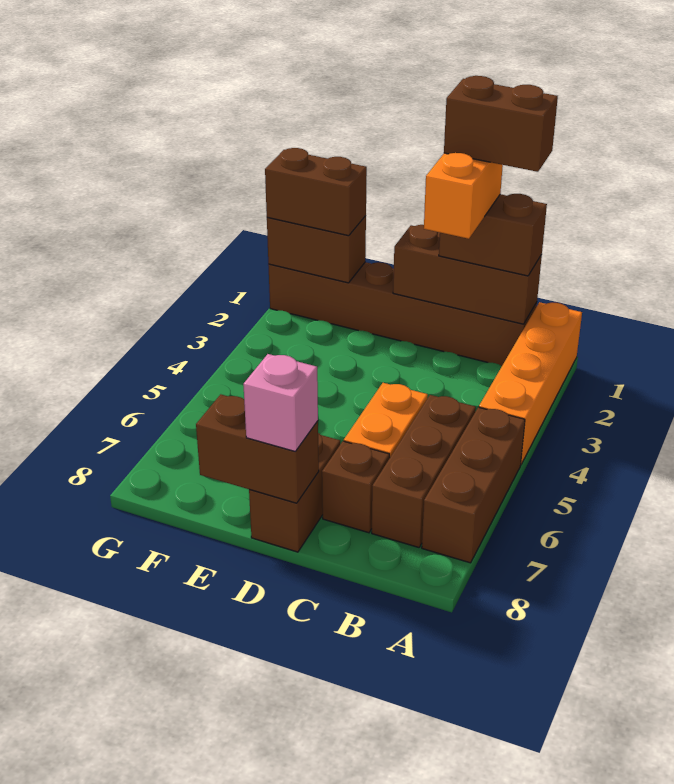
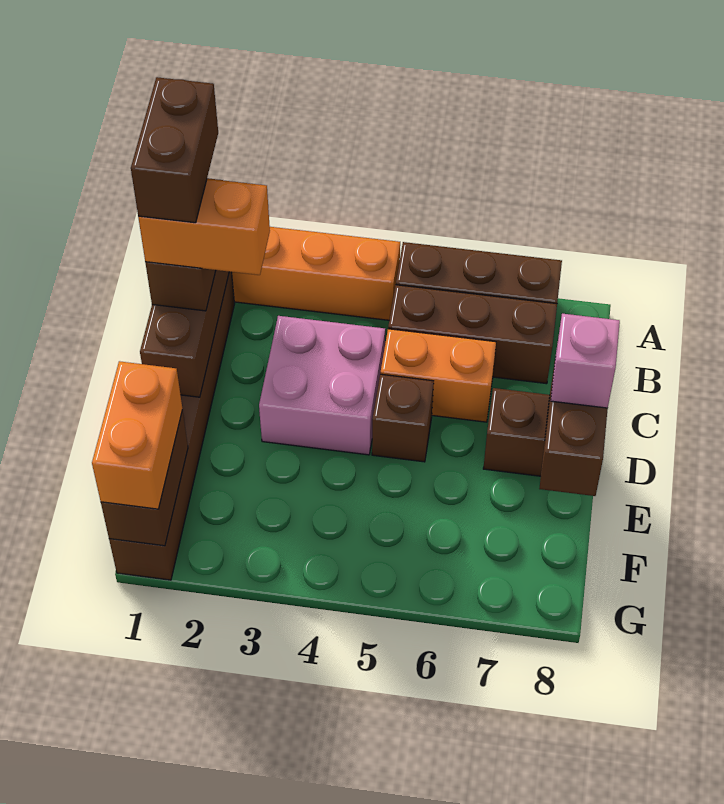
none -> pink brick C3:D4 level 1
brown brick C7 level 1 -> brown brick D5 level 1
brown brick F1:G1 level 3 -> orange brick F1:G1 level 3

